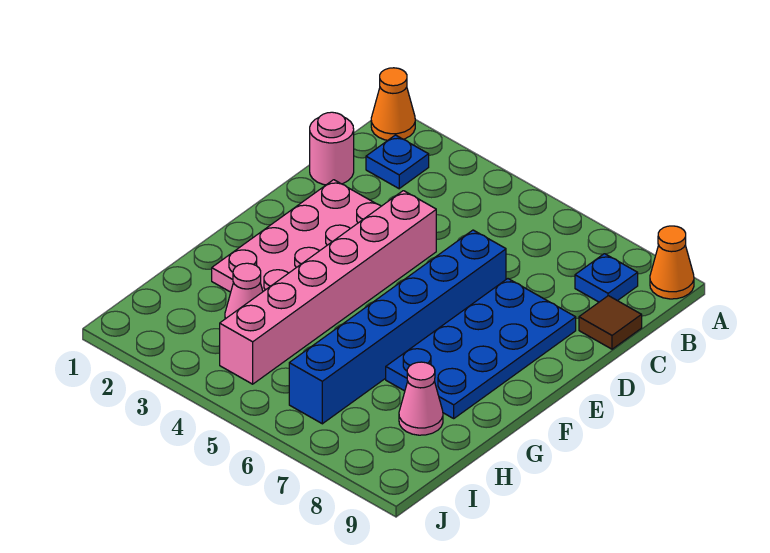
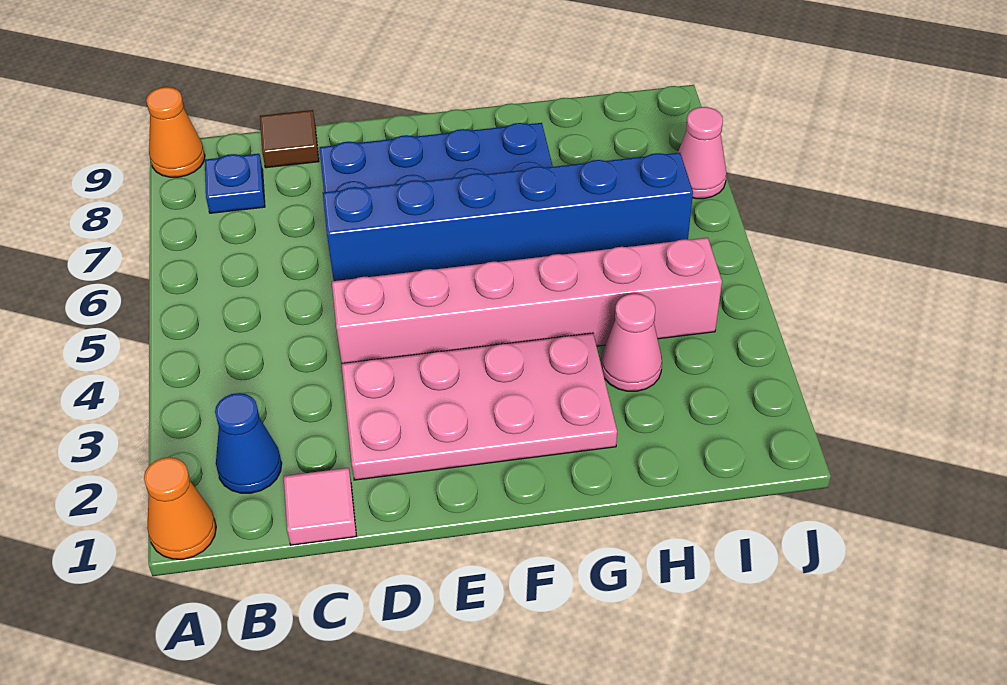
blue plate B2 level 1 -> blue cone B2 level 1
pink round brick C1 level 1 -> pink tile C1 level 1
pink cone H8 level 1 -> pink cone J7 level 1

